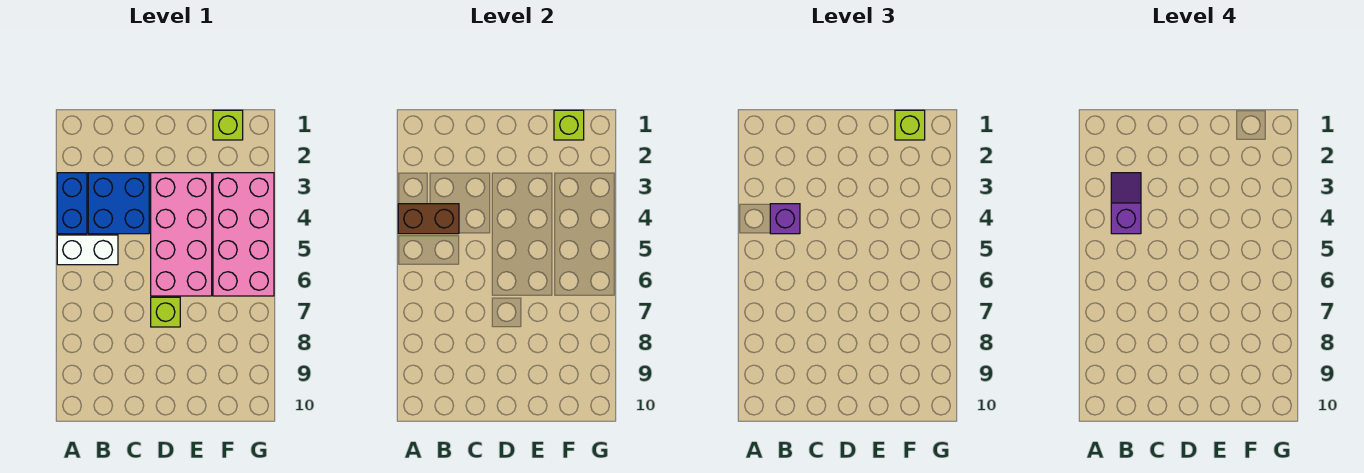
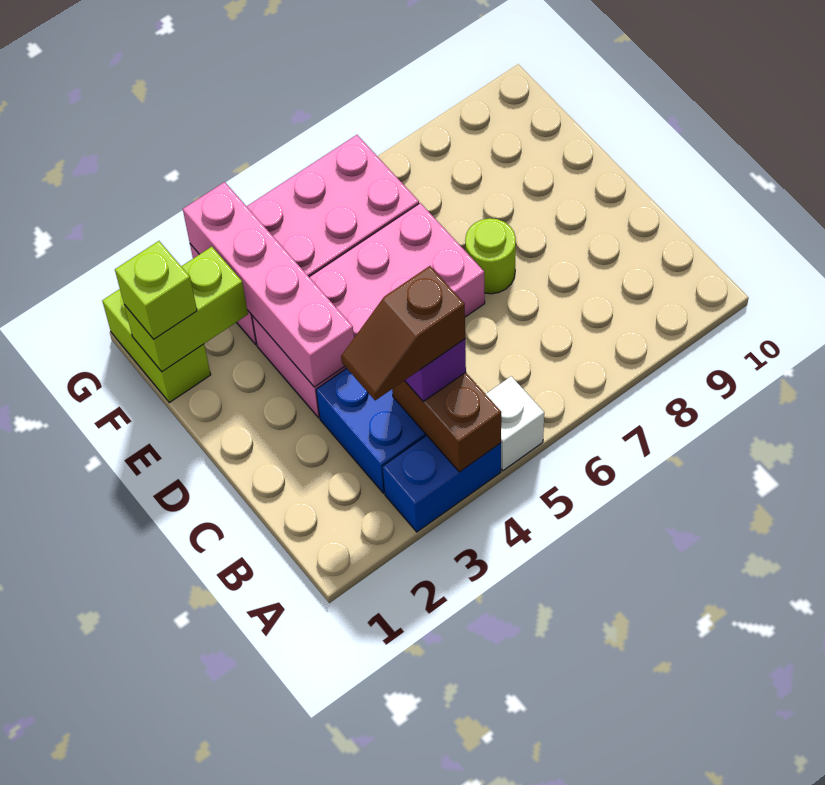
white brick A5:B5 level 1 -> white brick A5 level 1
purple slope B3:B4 level 4 top 4 -> brown slope B3:B4 level 4 top 4
none -> pink brick D3:G3 level 2
lime brick D7 level 1 -> lime round brick D7 level 1
lime brick F1 level 1 -> lime brick F1:G1 level 1
lime brick F1 level 2 -> lime brick F1:F2 level 2

